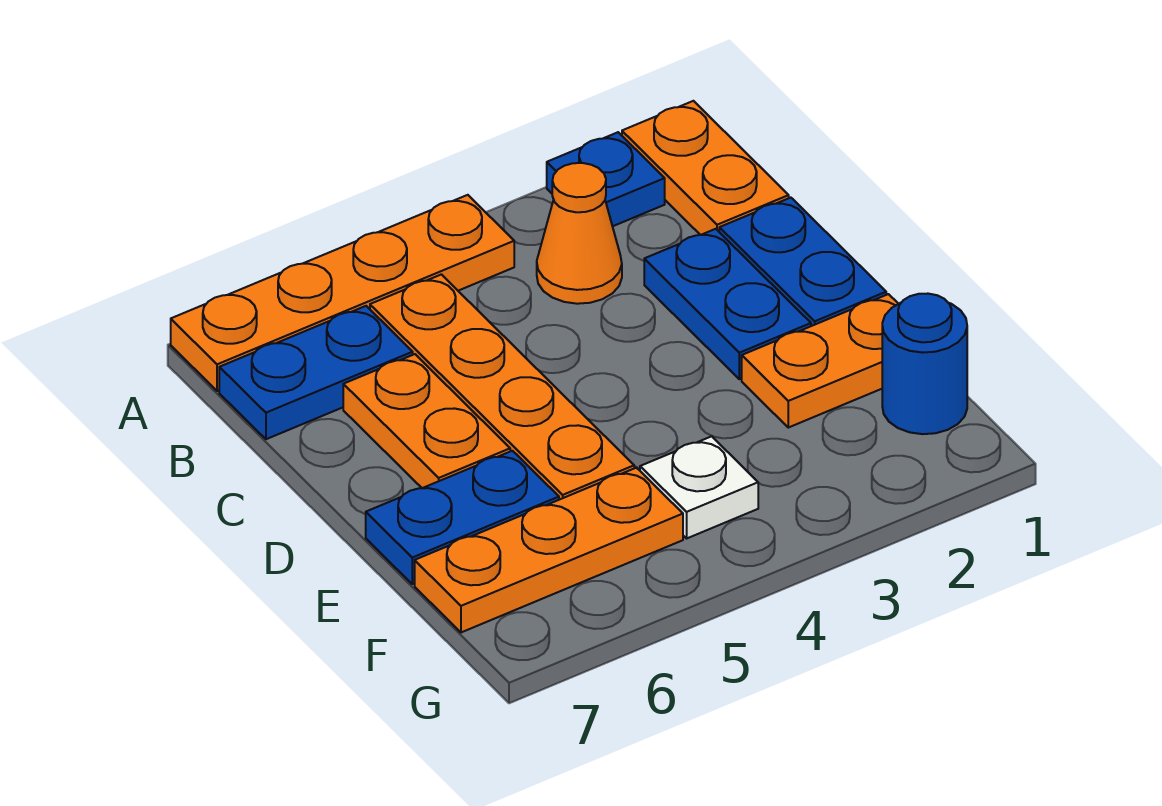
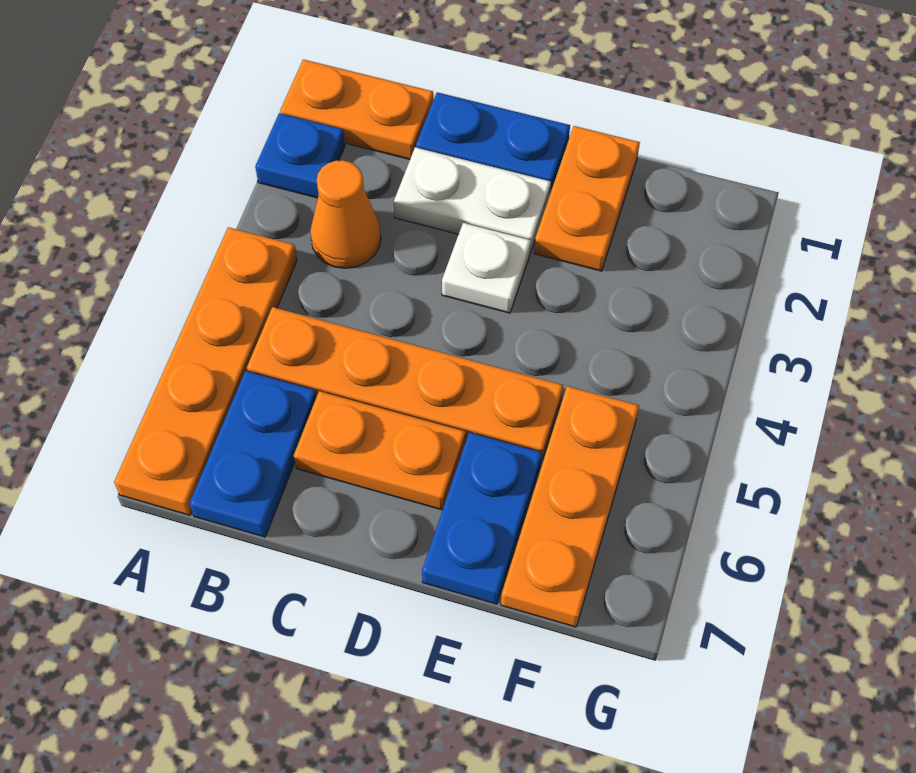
blue plate C2:D2 level 1 -> white plate C2:D2 level 1
blue round brick F1 level 1 -> none
white plate F4 level 1 -> white plate D3 level 1

